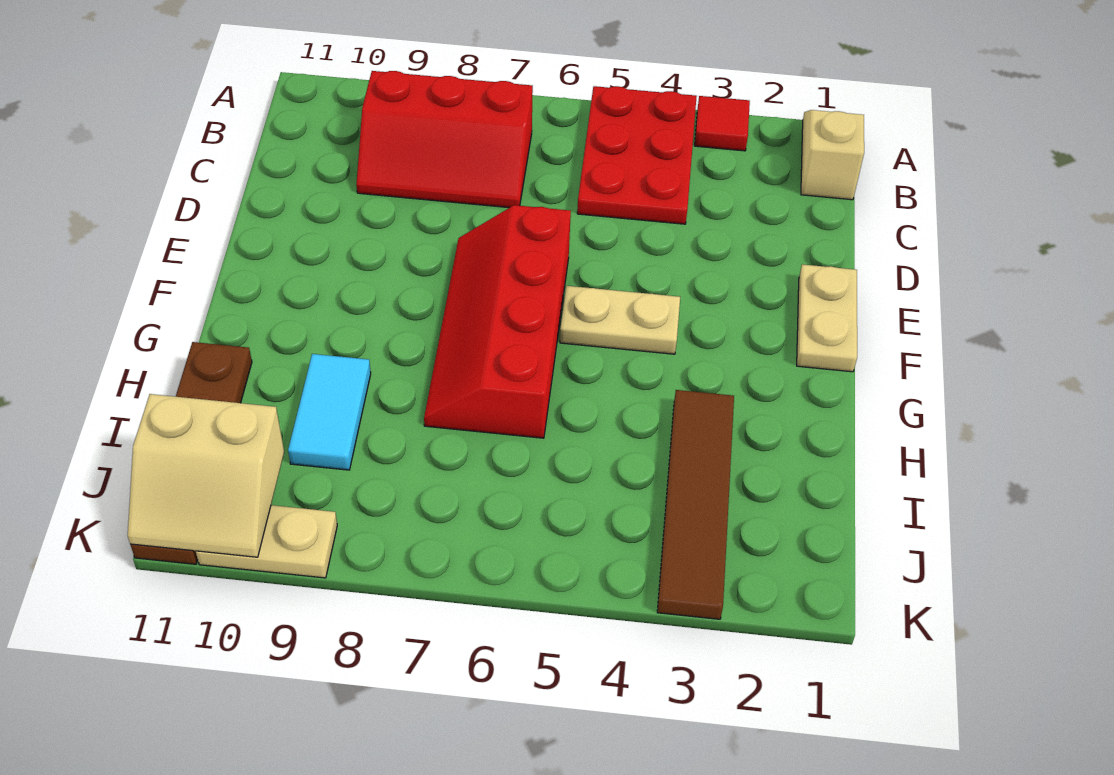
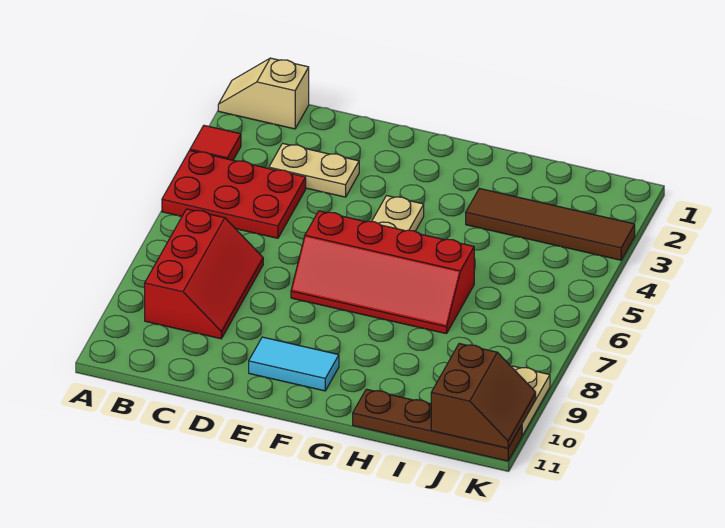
tan plate E1:F1 level 1 -> tan plate C3:D3 level 1
cyan tile H9:I9 level 1 -> cyan tile E10:F10 level 1
tan slope J10:K11 level 2 top J -> brown slope J10:K11 level 2 top J

